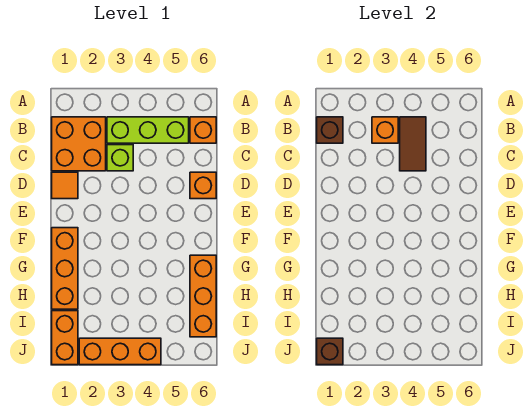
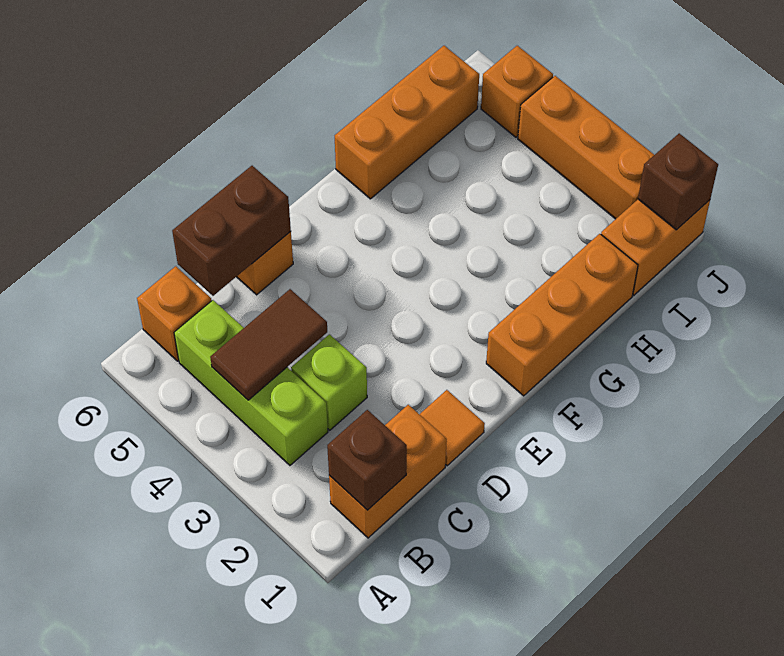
orange brick B1:C2 level 1 -> orange brick B1:C1 level 1
orange brick B3 level 2 -> orange brick J5 level 1
none -> brown brick C6:D6 level 2

